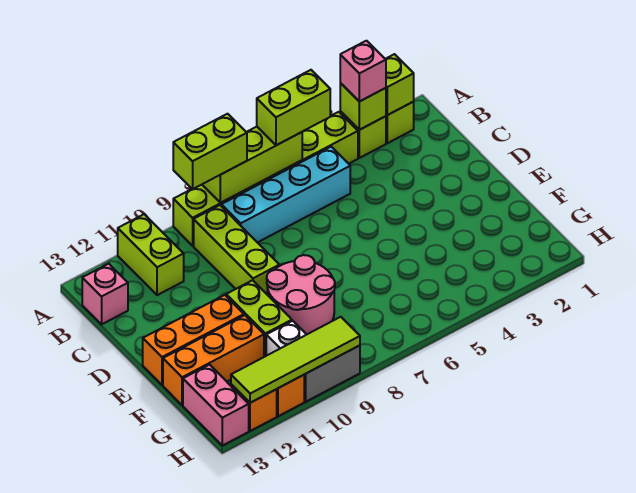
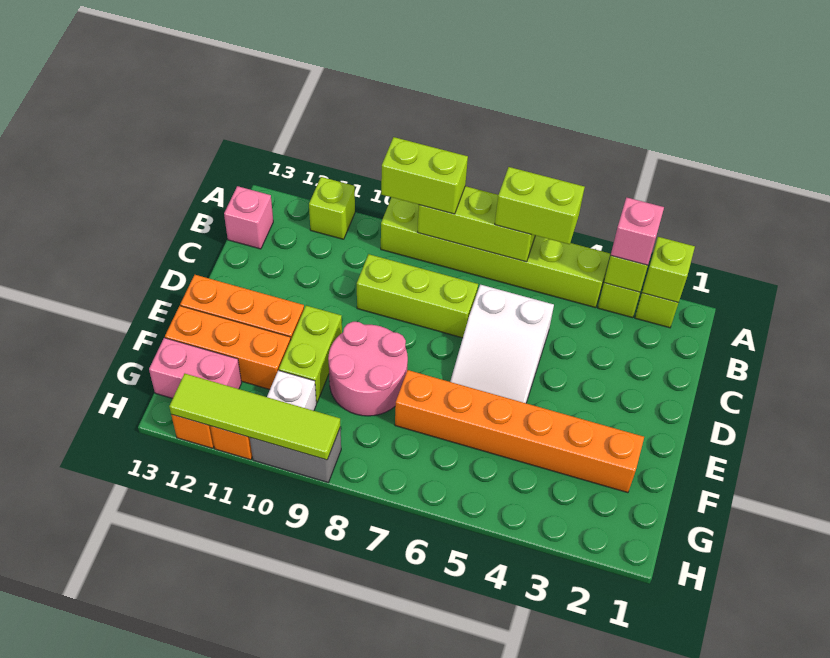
lime brick A11:B11 level 1 -> lime brick A11 level 1
cyan brick B5:B8 level 1 -> none
lime brick B9:D9 level 1 -> lime brick C7:C9 level 1
none -> white slope C5:E6 level 1 top C
none -> orange brick F2:F7 level 1
pink brick G13:H13 level 1 -> pink brick G12:G13 level 1

